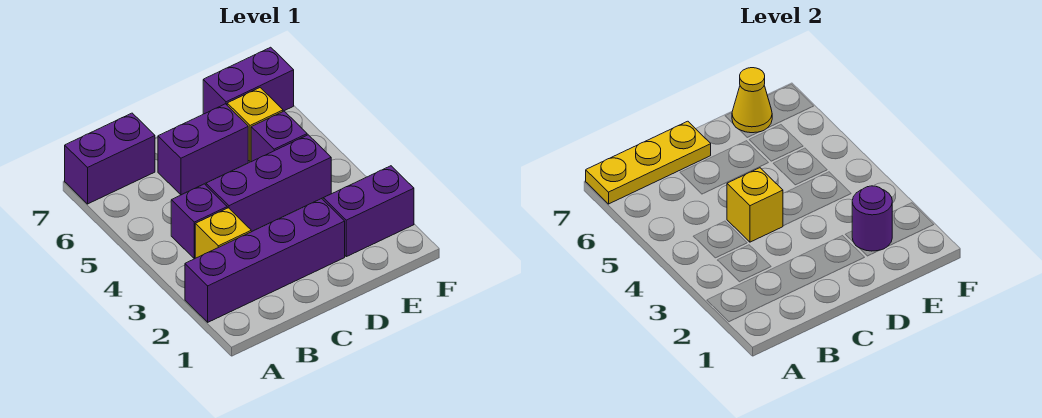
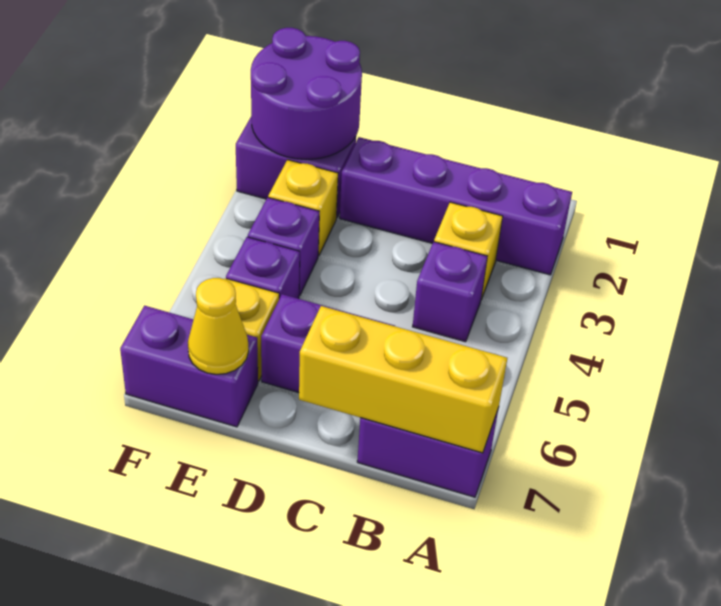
yellow plate A7:C7 level 2 -> yellow brick A7:C7 level 2
purple brick C4:E4 level 1 -> purple brick E4 level 1
yellow brick C4 level 2 -> yellow brick E3 level 1
purple round brick E2 level 2 -> purple round brick E1:F2 level 2

